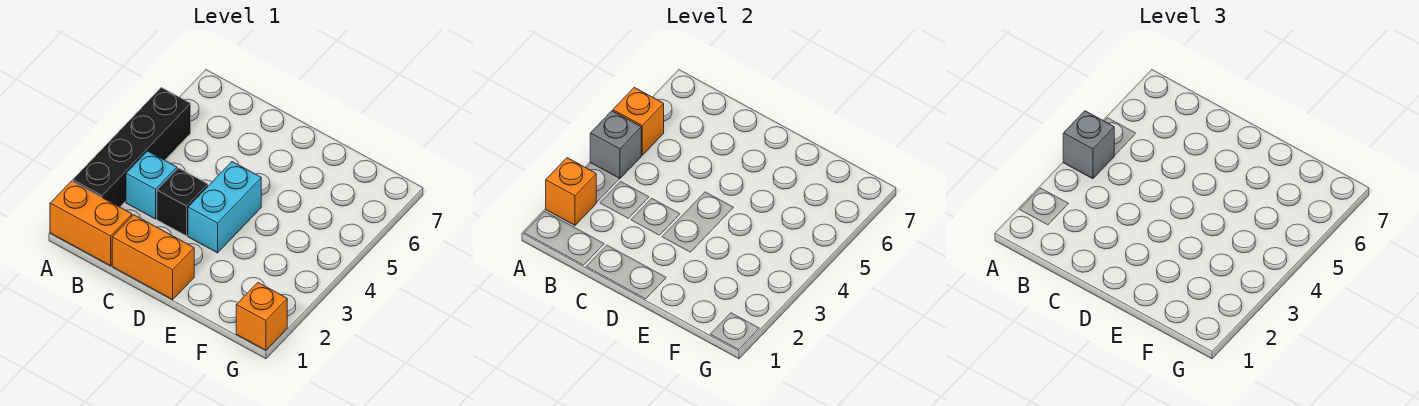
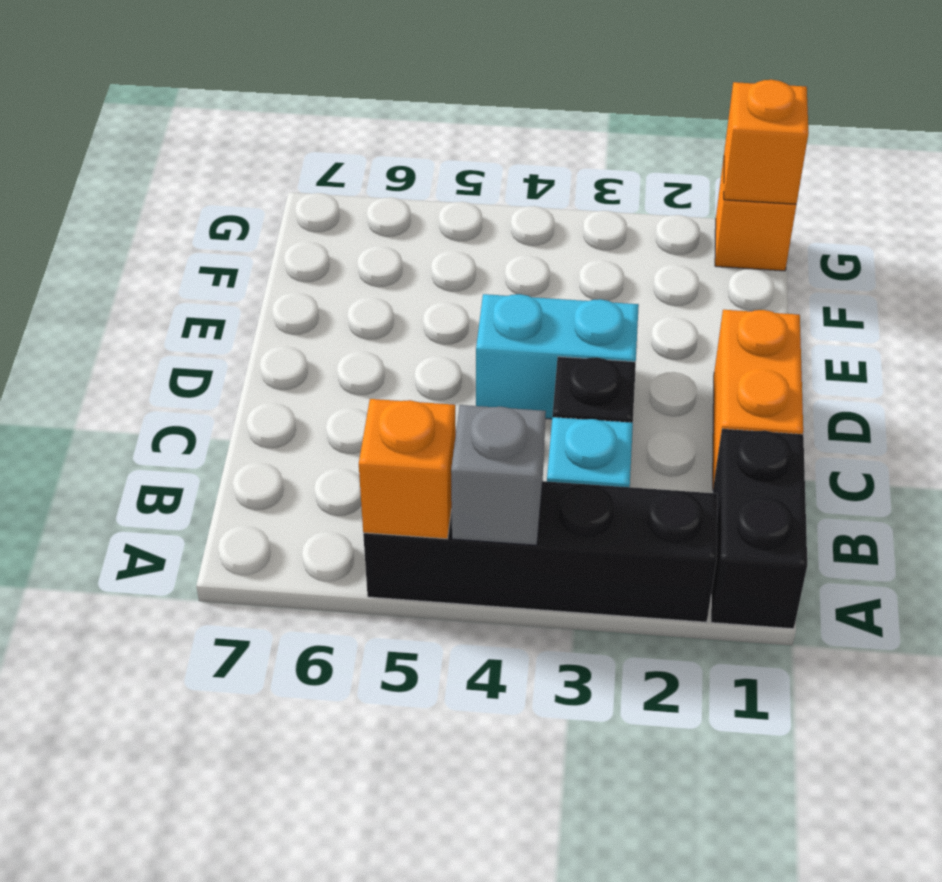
orange brick A1:B1 level 1 -> black brick A1:B1 level 1
orange brick A2 level 2 -> orange brick G1 level 2
grey brick A4 level 3 -> none

